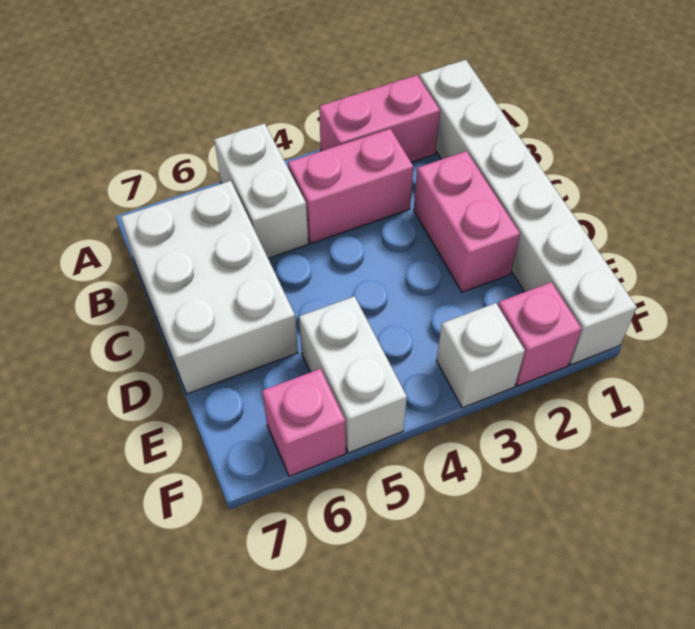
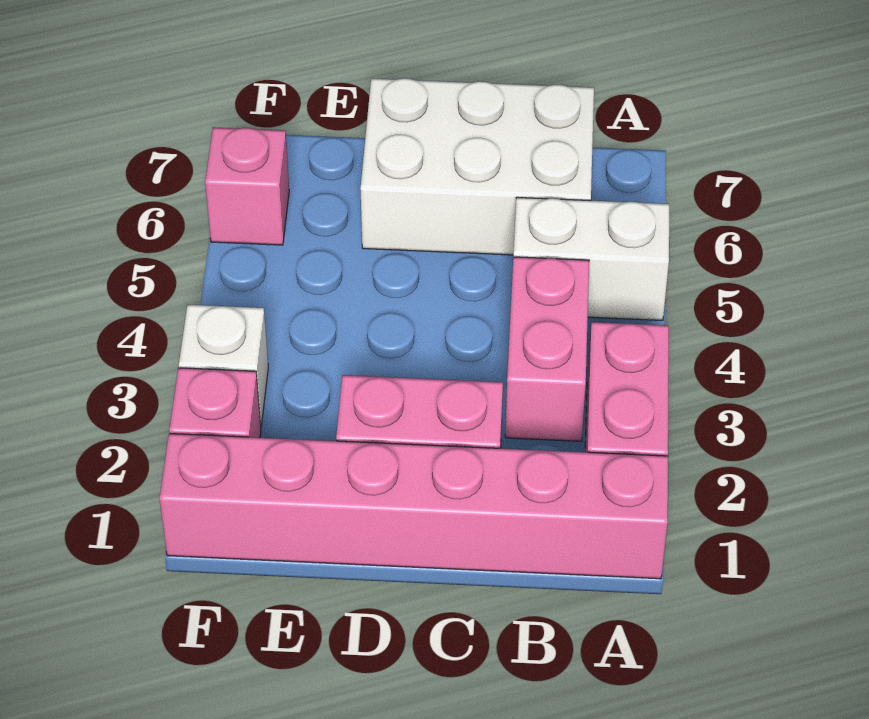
white brick A1:F1 level 1 -> pink brick A1:F1 level 1
white brick E5:F5 level 1 -> none

